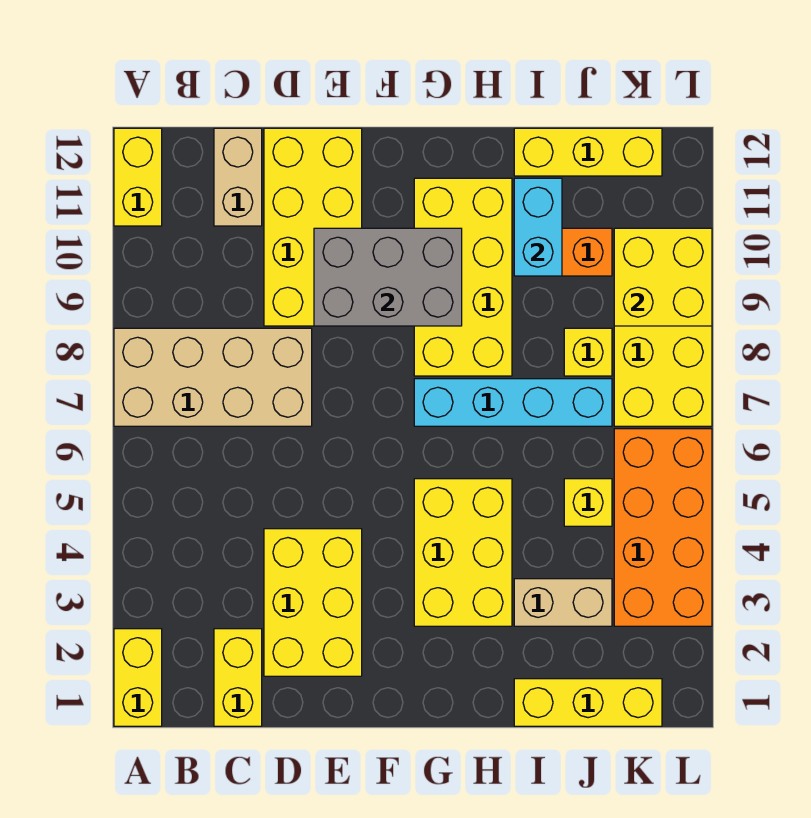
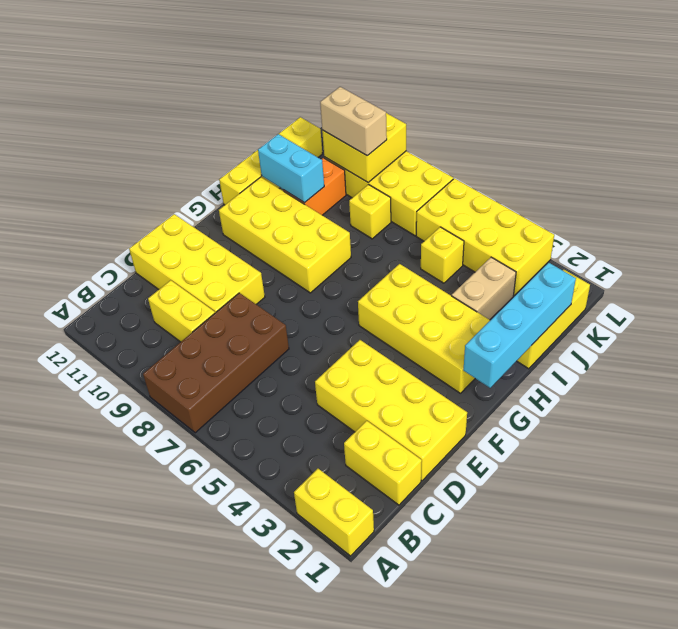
tan brick A7:D8 level 1 -> brown brick A7:D8 level 1
yellow brick A11:A12 level 1 -> yellow brick C9:C10 level 1
tan brick C11:C12 level 1 -> tan brick K9:K10 level 3
yellow brick D2:E4 level 1 -> yellow brick D1:E4 level 1
grey brick E9:G10 level 2 -> none
yellow brick G3:H5 level 1 -> yellow brick G2:H5 level 1
cyan brick G7:J7 level 1 -> cyan brick G1:J1 level 2
yellow brick I12:K12 level 1 -> yellow brick H12:K12 level 1
orange brick K3:L6 level 1 -> yellow brick K3:L6 level 1

